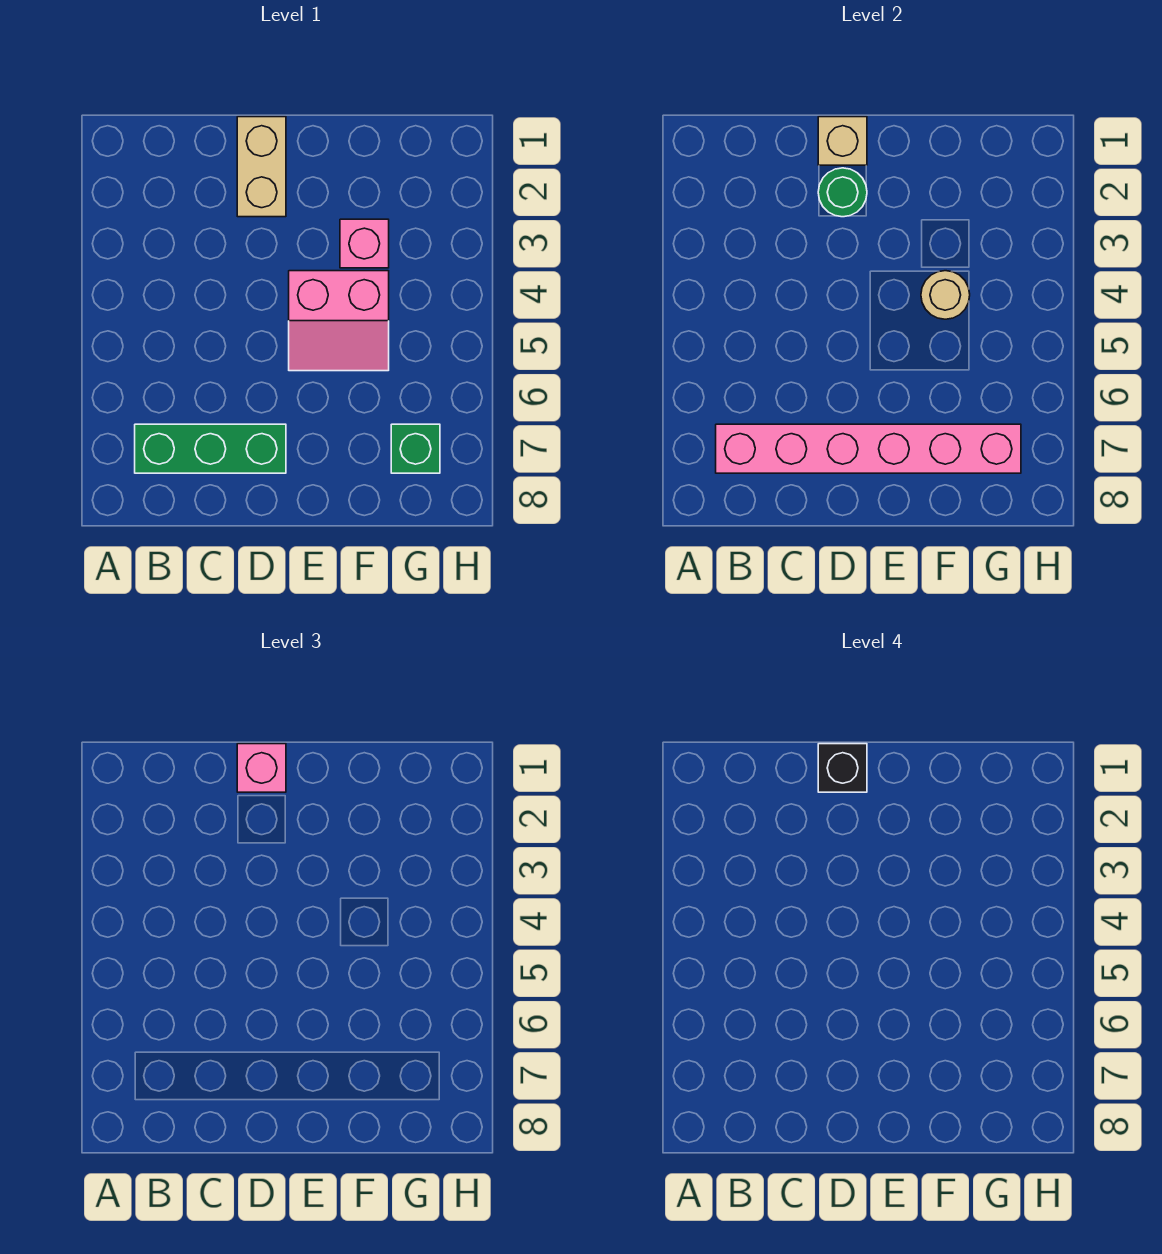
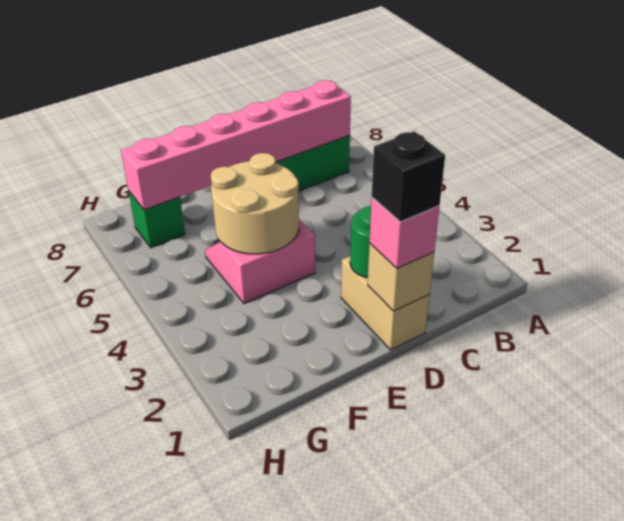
pink brick F3 level 1 -> none
tan round brick F4 level 2 -> tan round brick E4:F5 level 2

